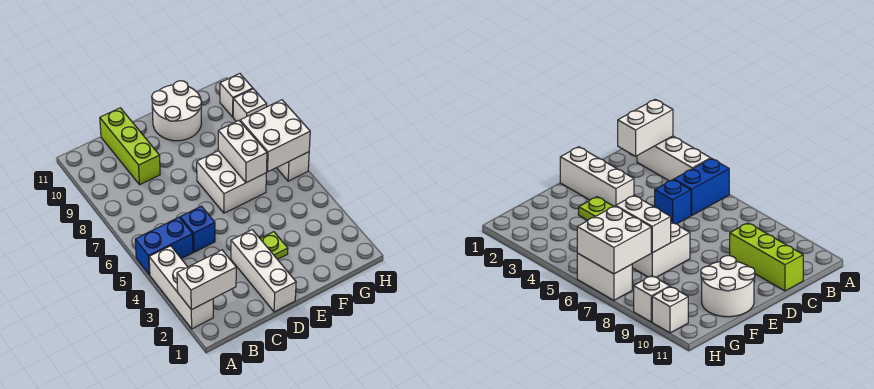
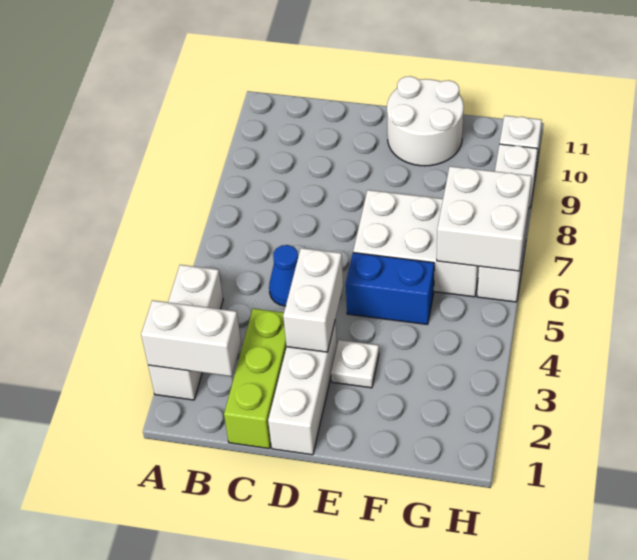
blue brick A5:B5 level 1 -> blue brick E5:F5 level 1
blue brick C5 level 1 -> blue cone C5 level 1
lime brick C9:C11 level 1 -> lime brick C1:C3 level 1
lime plate E3 level 1 -> white plate E3 level 1
white brick E6:F7 level 1 -> white brick E6:G7 level 1
white brick F6:F7 level 2 -> white brick D3:D4 level 2

